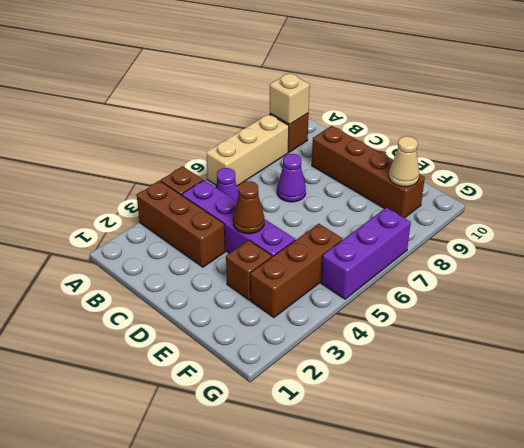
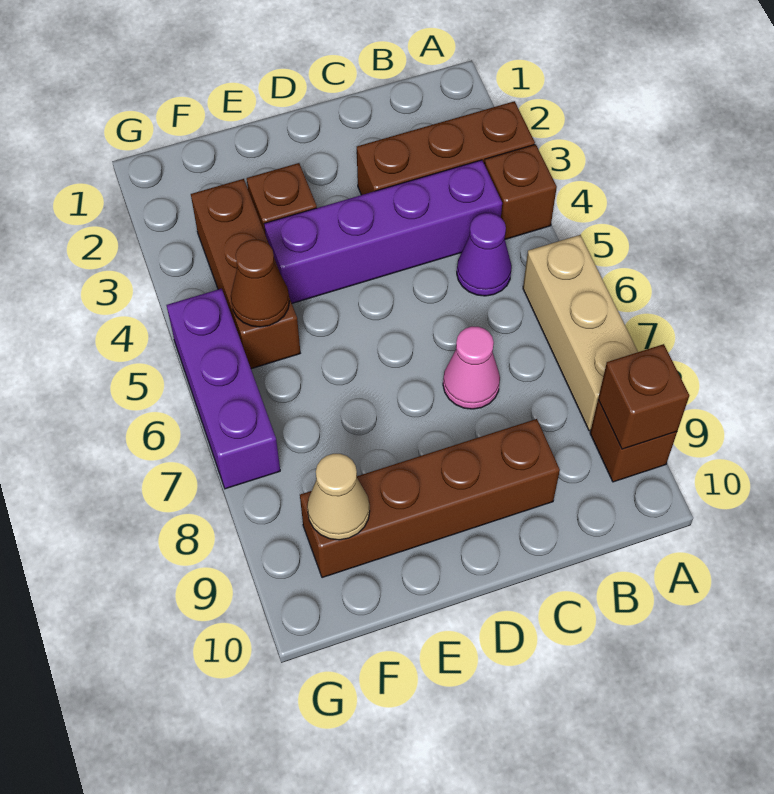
tan brick A9 level 2 -> brown brick A9 level 2
purple cone C7 level 1 -> pink cone C7 level 1
brown cone D4 level 2 -> brown cone F5 level 2

